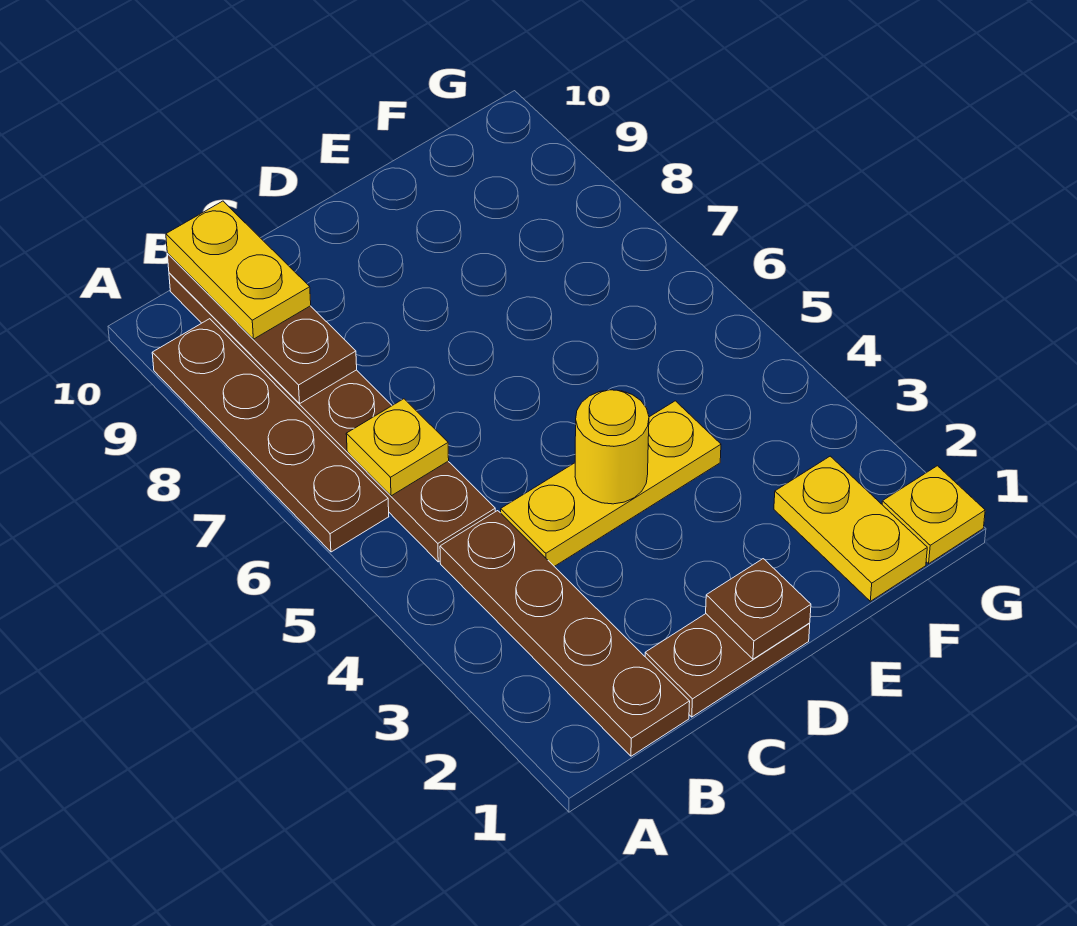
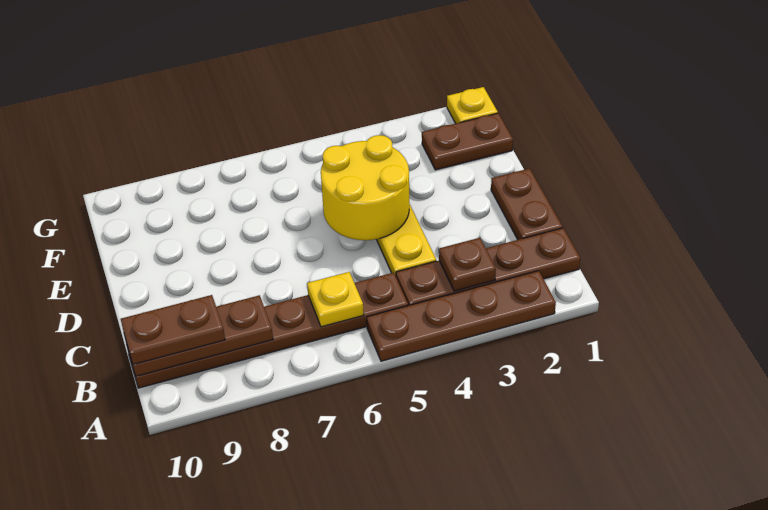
brown plate A6:A9 level 1 -> brown plate A2:A5 level 1
yellow plate B9:B10 level 3 -> brown plate B9:B10 level 3
brown plate D1 level 2 -> brown plate B3 level 2
yellow round brick D4 level 2 -> yellow round brick D4:E5 level 2
yellow plate F1:F2 level 1 -> brown plate F1:F2 level 1

